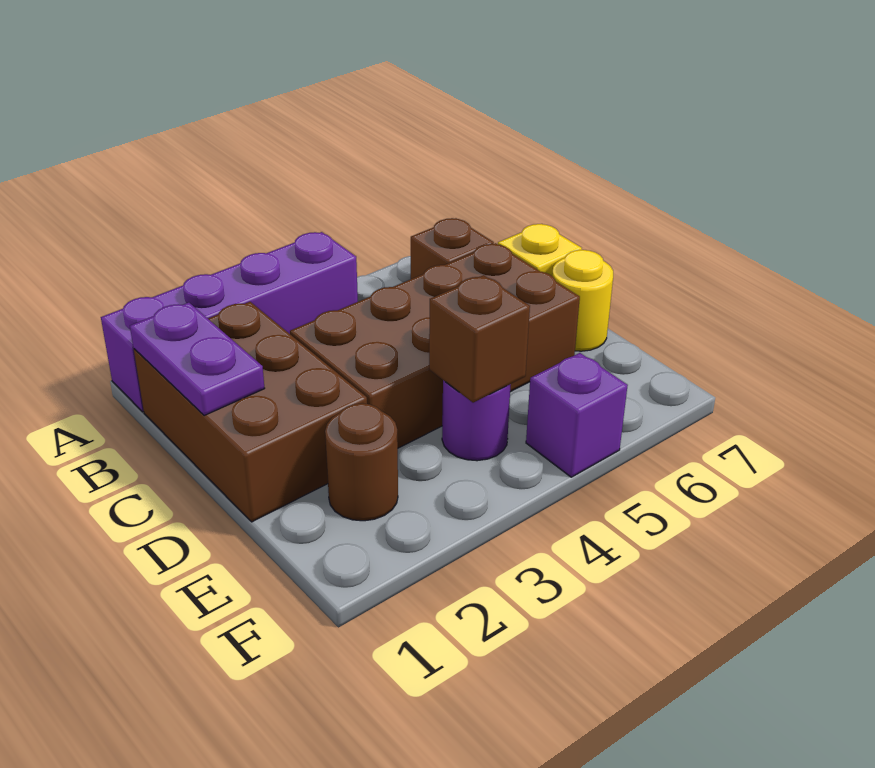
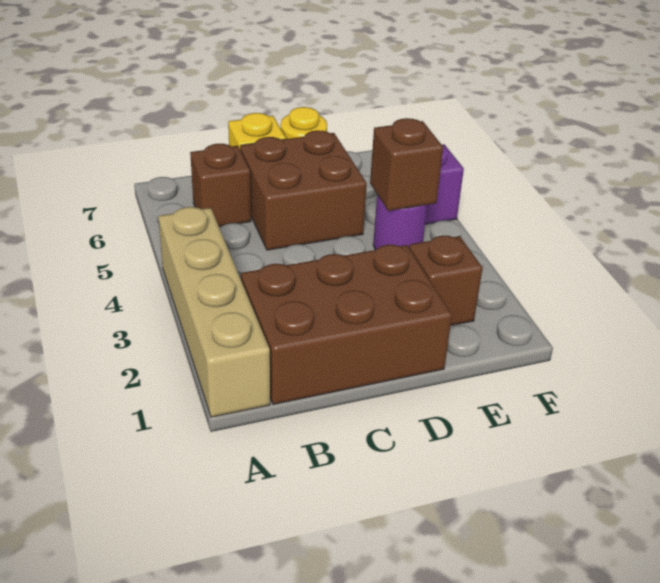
purple brick A1:A4 level 1 -> tan brick A1:A4 level 1
purple plate B1:C1 level 2 -> none
brown brick C3:D6 level 1 -> brown brick C5:D6 level 1
brown round brick E2 level 1 -> brown brick E2 level 1

